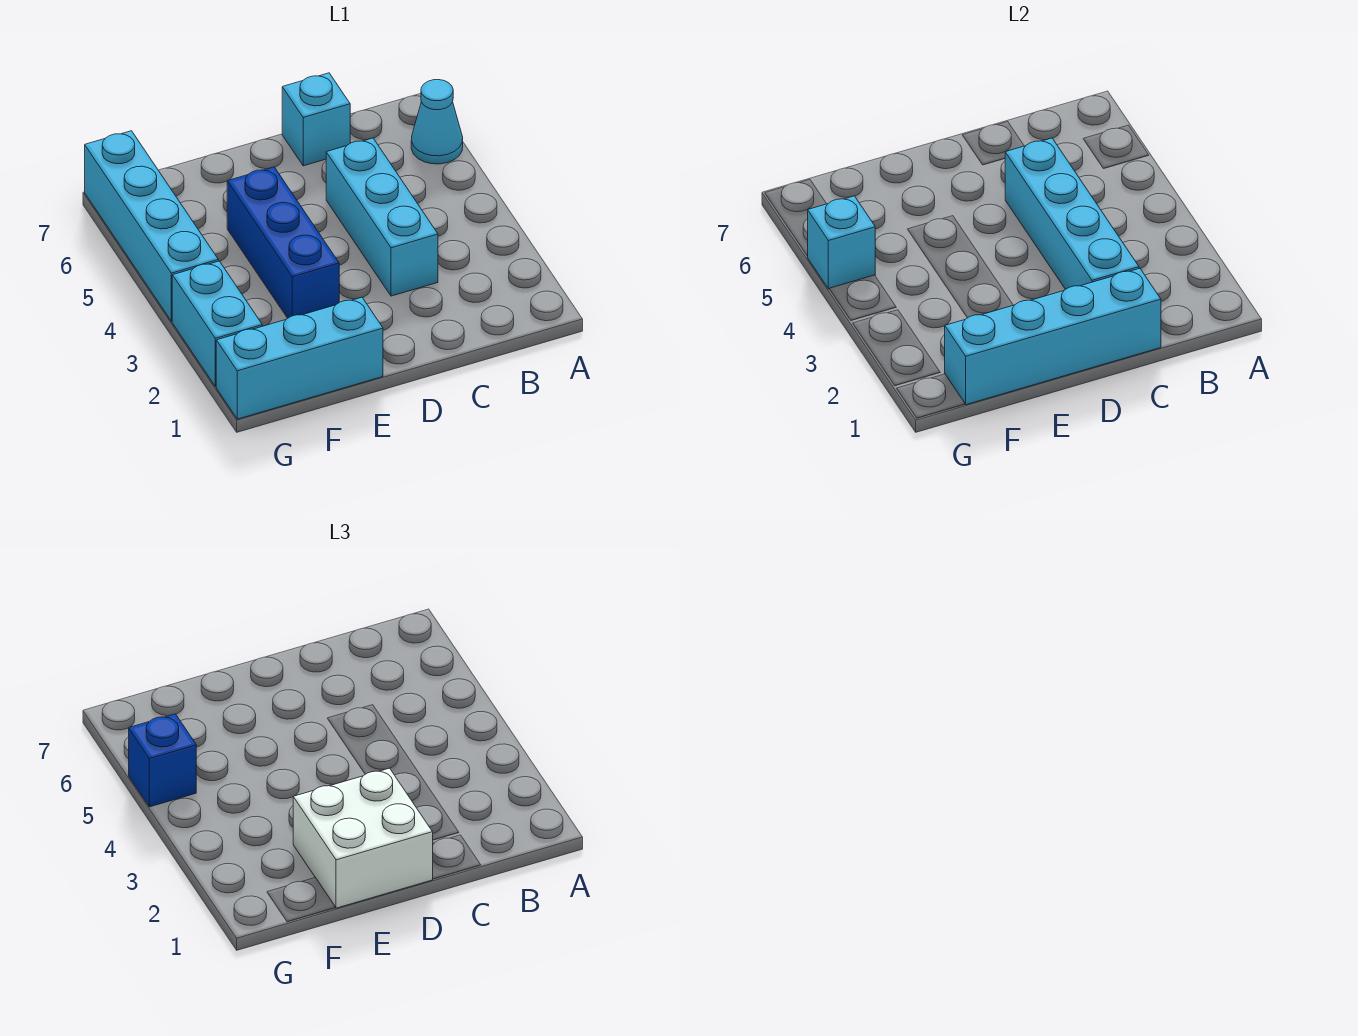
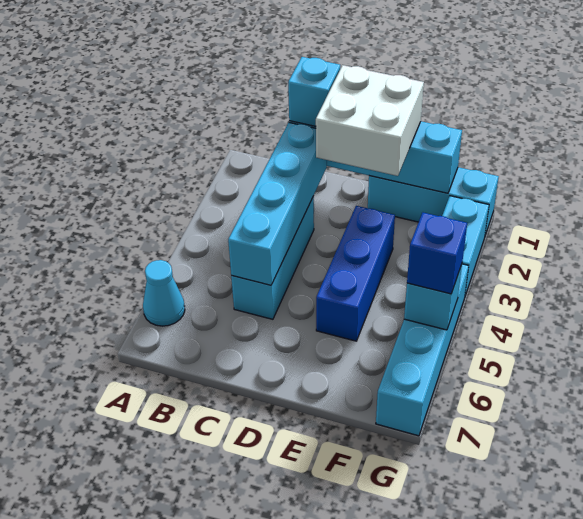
cyan brick C7 level 1 -> cyan brick C1 level 3

